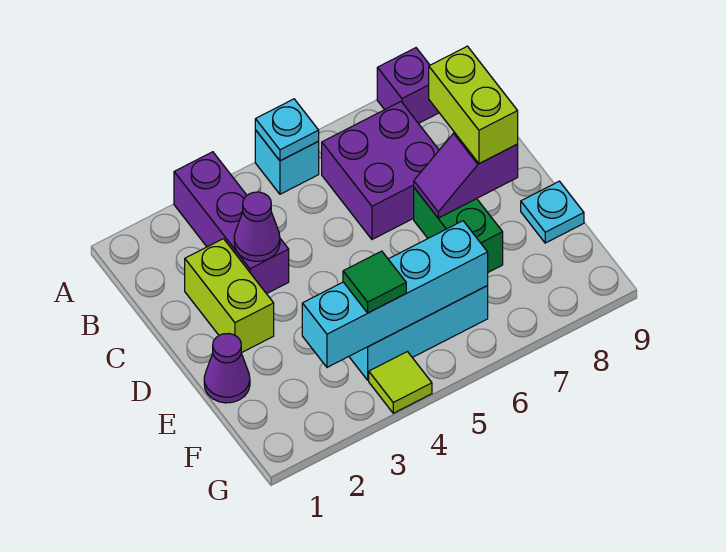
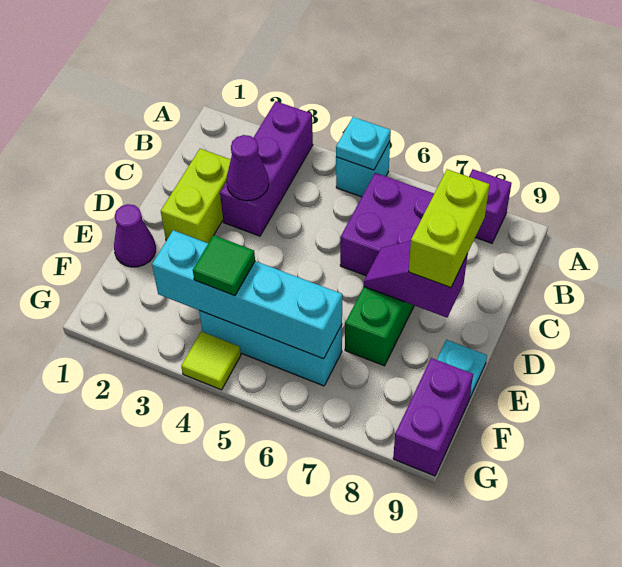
none -> purple brick F9:G9 level 1

